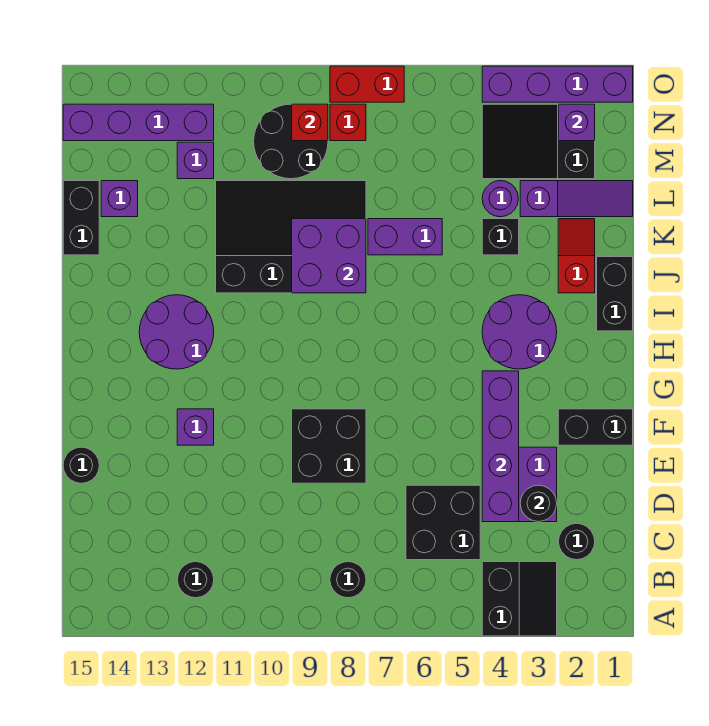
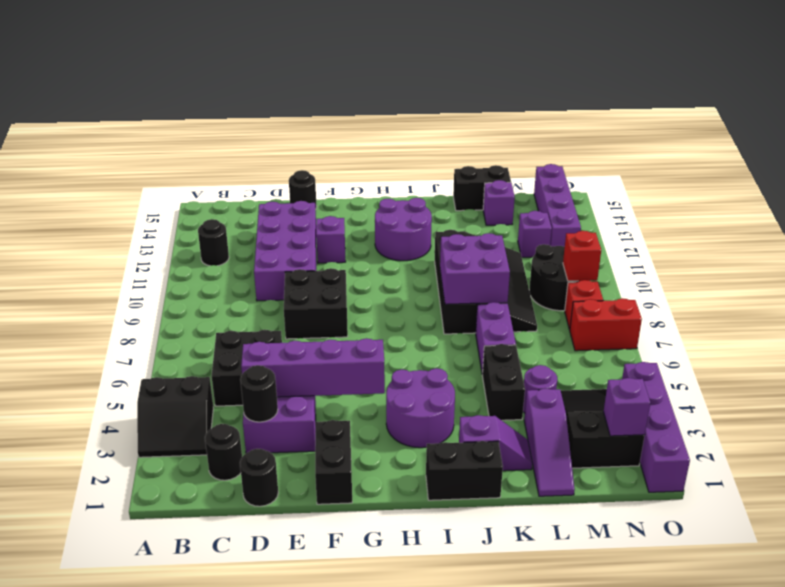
black round brick B8 level 1 -> black round brick D1 level 1
none -> purple brick D10:E13 level 1
red slope J2:K2 level 1 top J -> purple slope J2:K2 level 1 top J
black brick K4 level 1 -> black brick K4:K5 level 1
red brick O7:O8 level 1 -> red brick N7:O7 level 1

